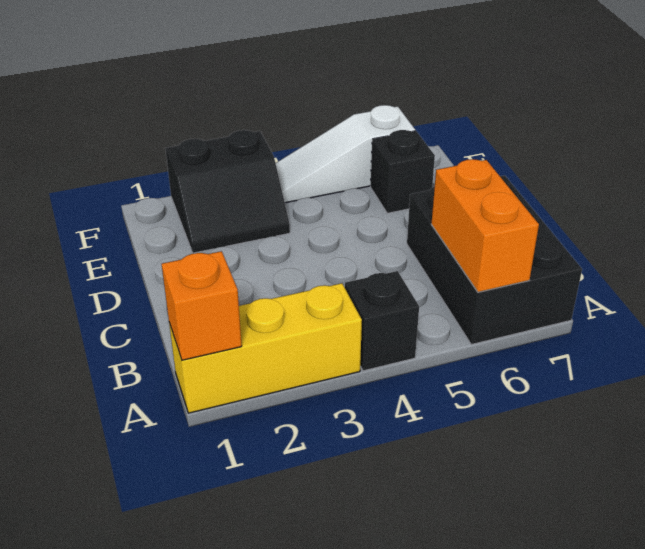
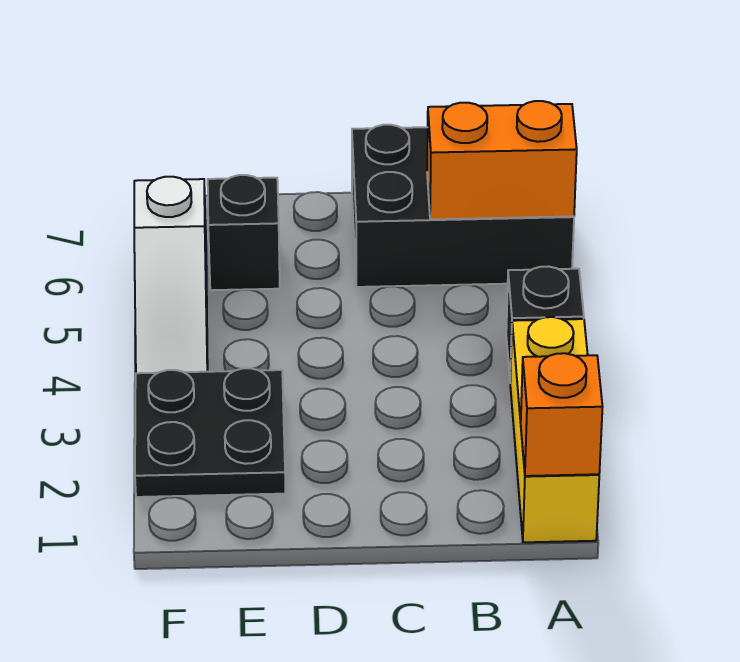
black slope E2:F3 level 1 top F -> black plate E2:F3 level 1

